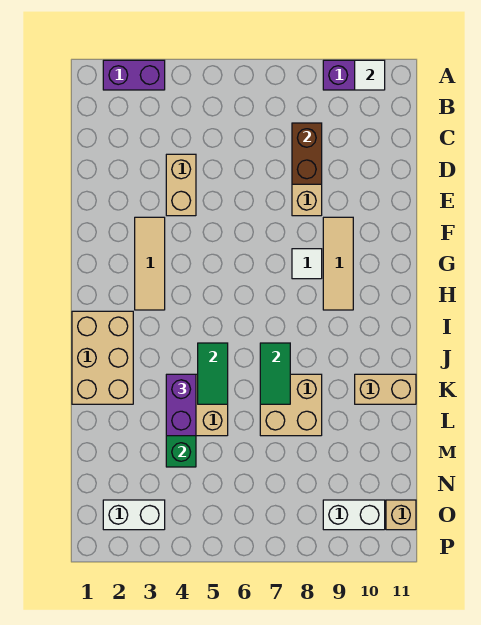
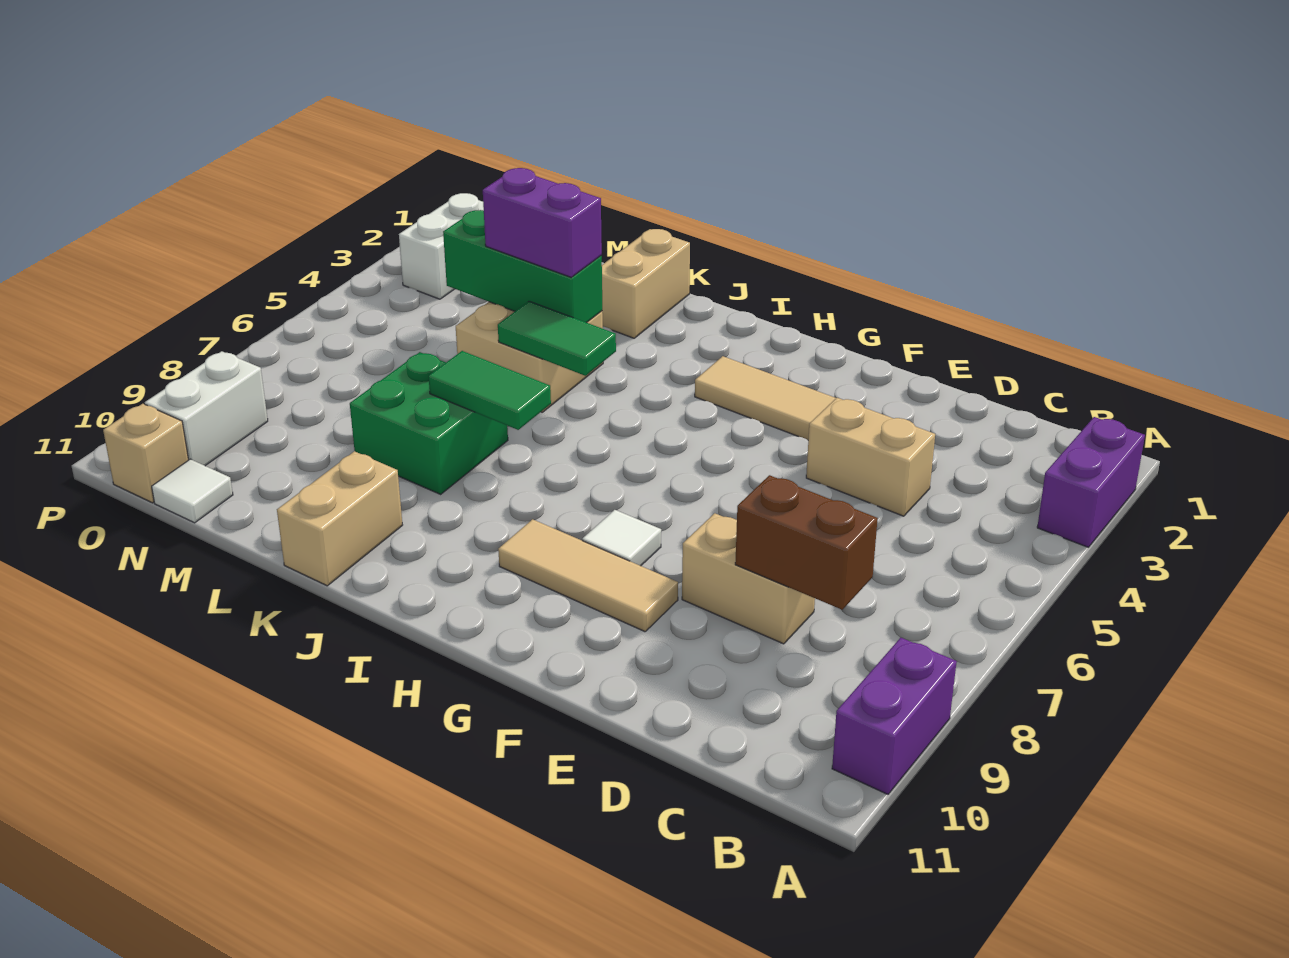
white tile A10 level 2 -> white tile N11 level 1
tan brick I1:K2 level 1 -> tan brick K1:K2 level 1
tan brick K7:L8 level 1 -> green brick K7:L8 level 1

